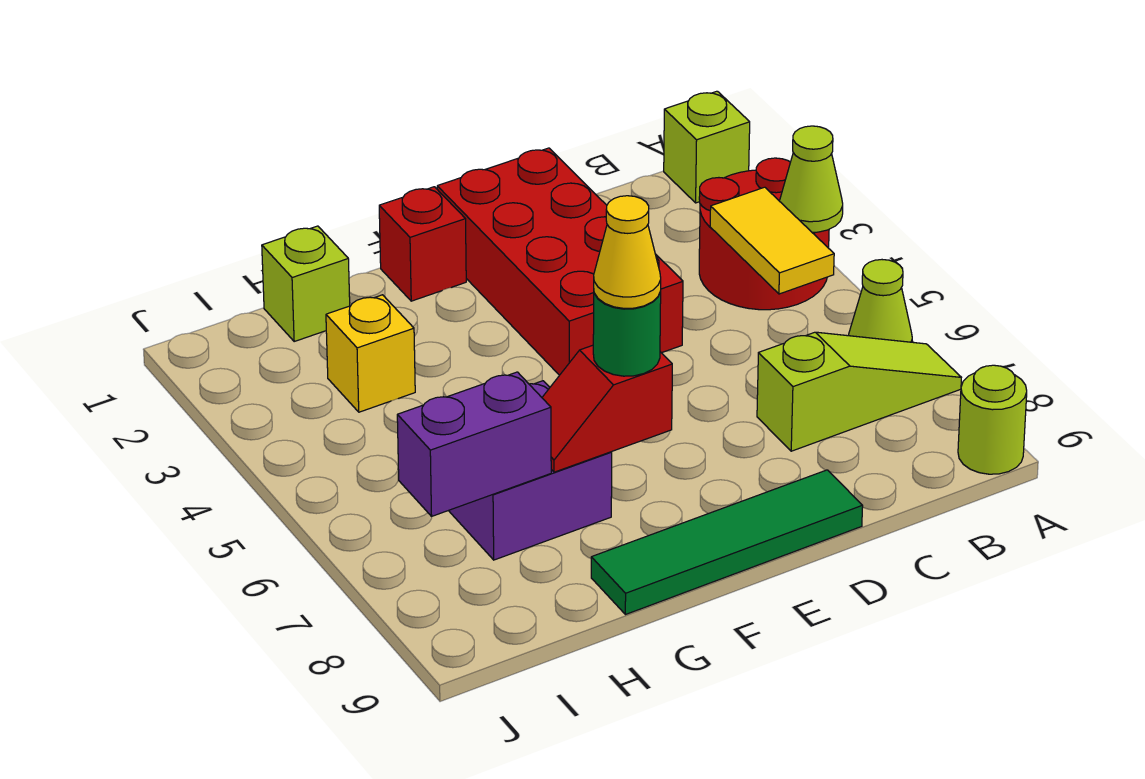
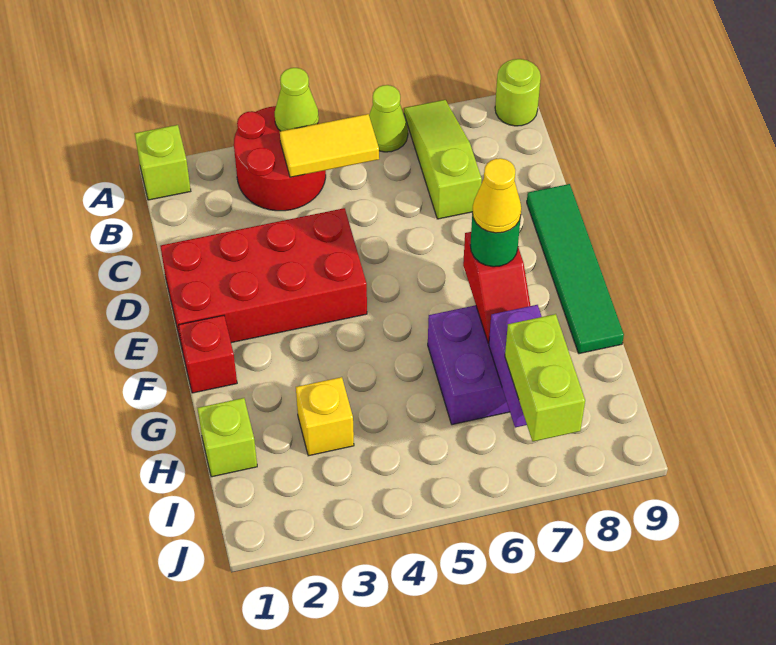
none -> lime brick I7:J7 level 3

